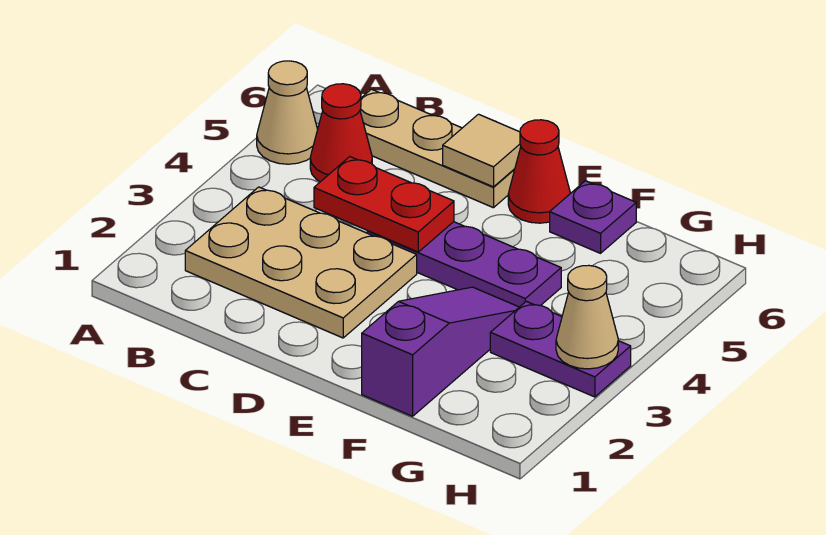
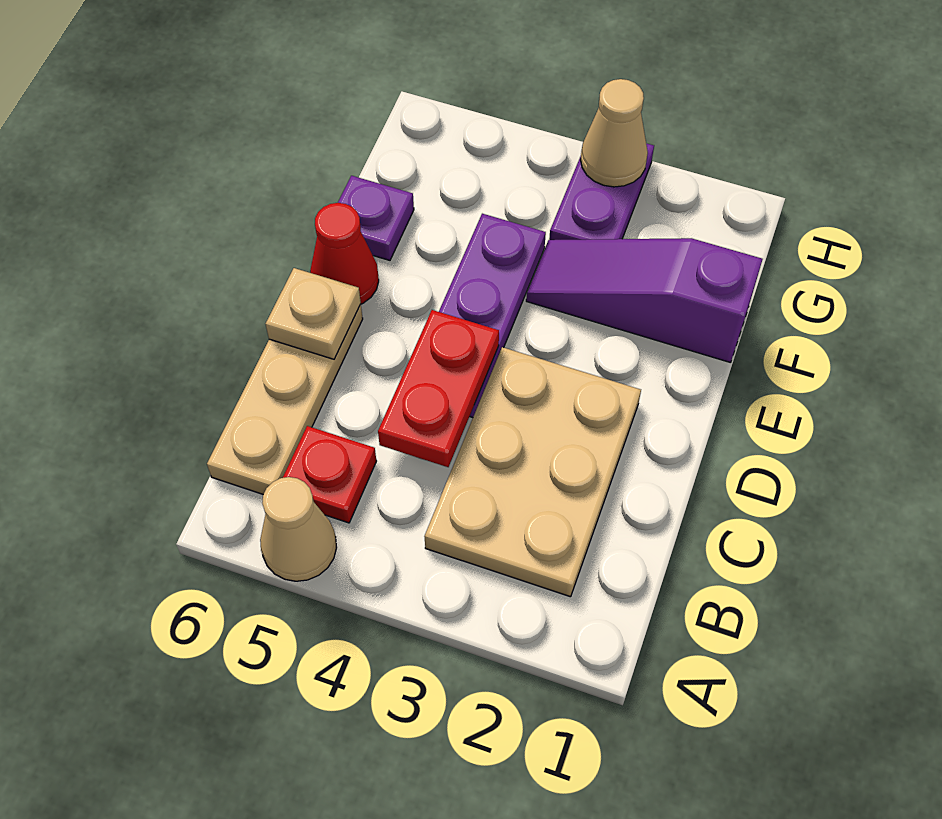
red cone B5 level 1 -> red plate B5 level 1
tan tile D6 level 2 -> tan plate D6 level 2

